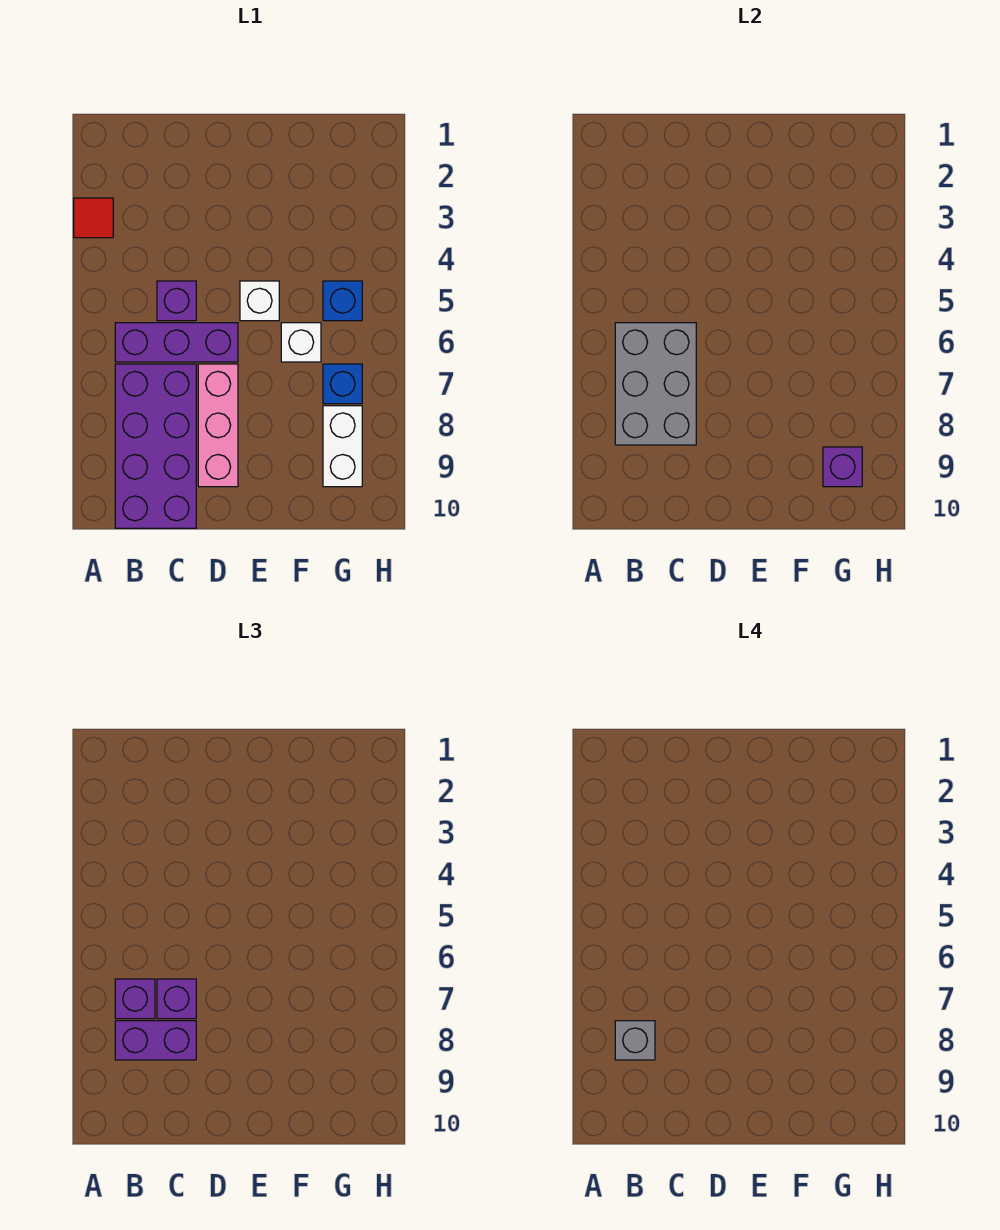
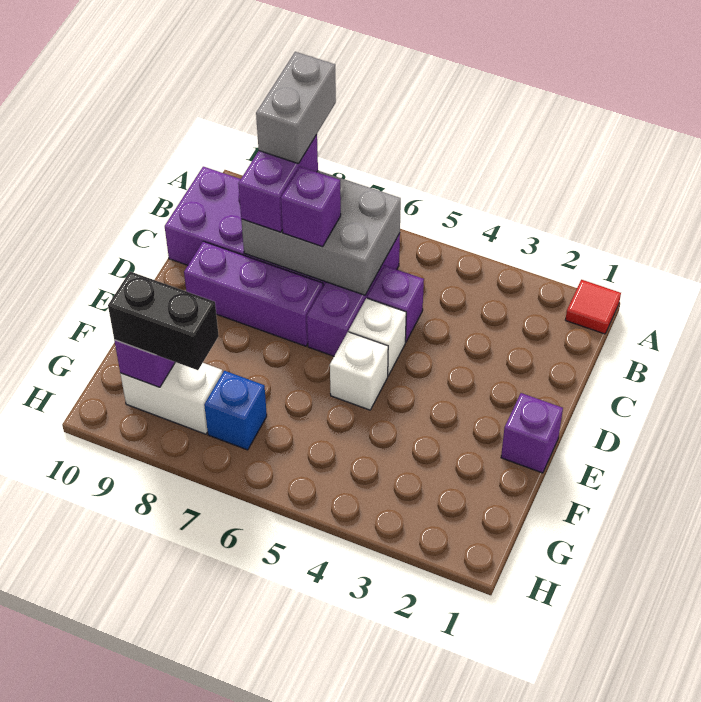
red tile A3 level 1 -> red tile A1 level 1
purple brick B7 level 3 -> purple brick E1 level 1
grey brick B8 level 4 -> grey brick A8:B8 level 4
pink brick D7:D9 level 1 -> purple brick D7:D9 level 1
white brick F6 level 1 -> white brick D5 level 1
blue brick G5 level 1 -> none
none -> black brick G8:G9 level 3

